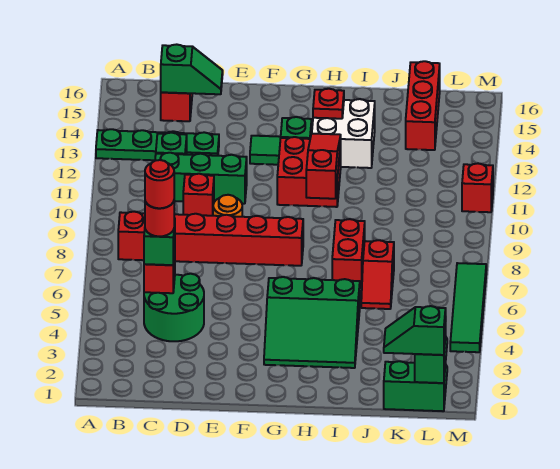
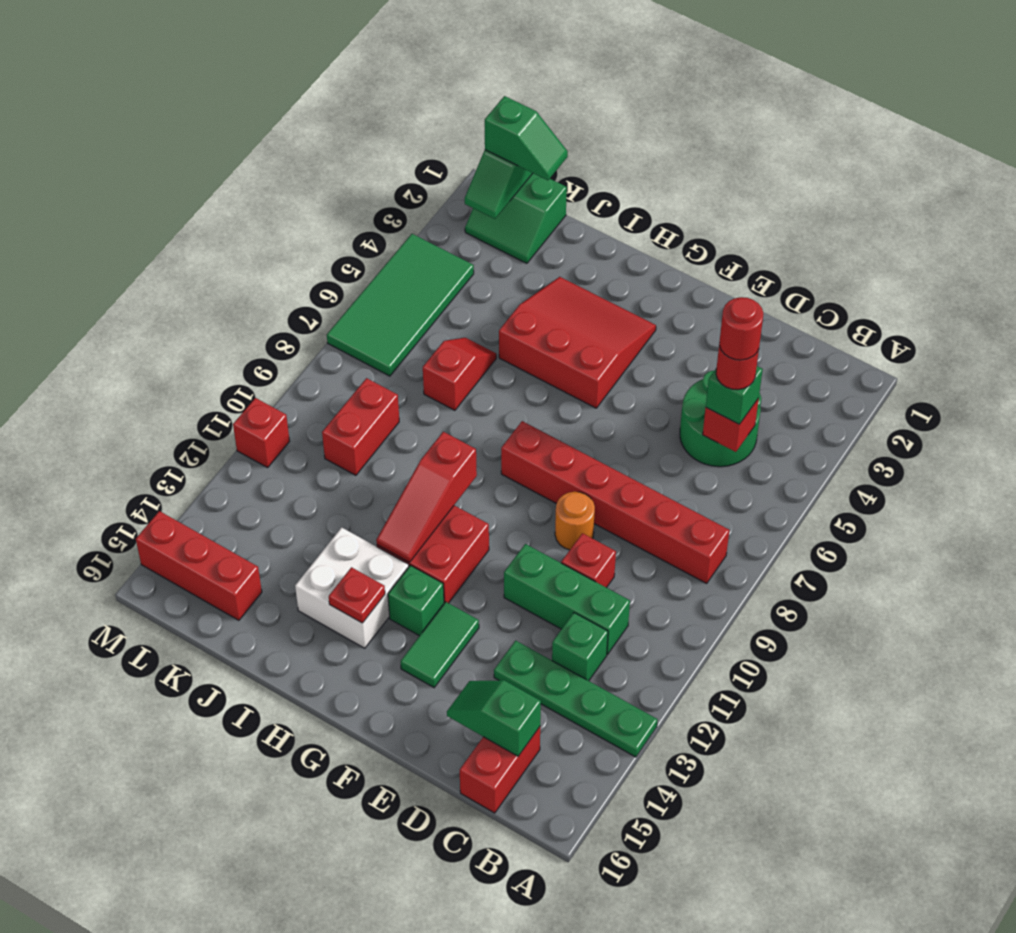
green tile F13 level 1 -> green tile F13:F14 level 1
green slope G3:I5 level 1 top 5 -> red slope G3:I5 level 1 top 5
red brick I7:I8 level 1 -> red brick K9:K10 level 1
red brick K14:K16 level 1 -> red brick K15:M15 level 1
green tile M4:M7 level 1 -> green tile L4:M7 level 1

